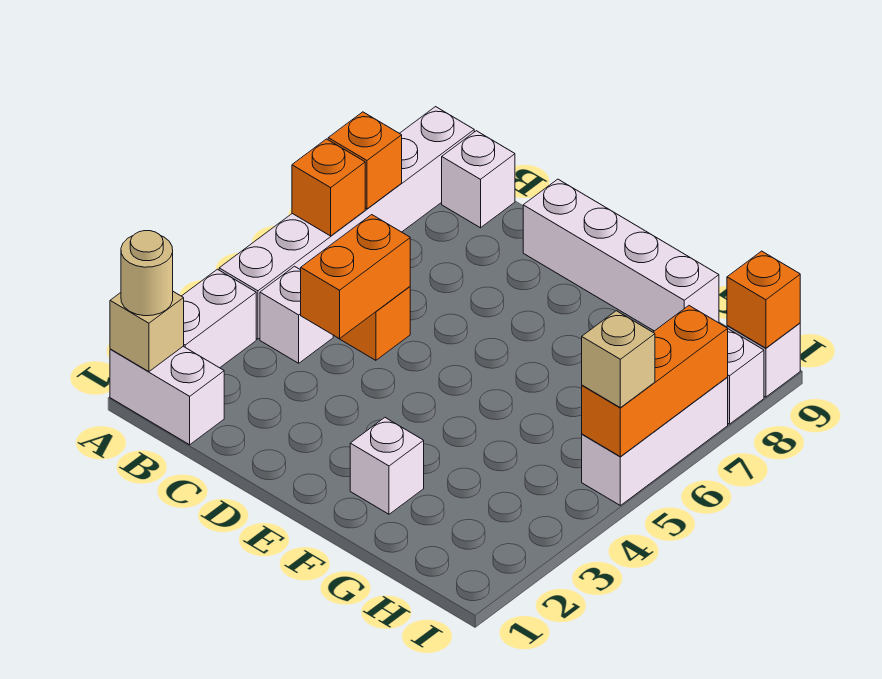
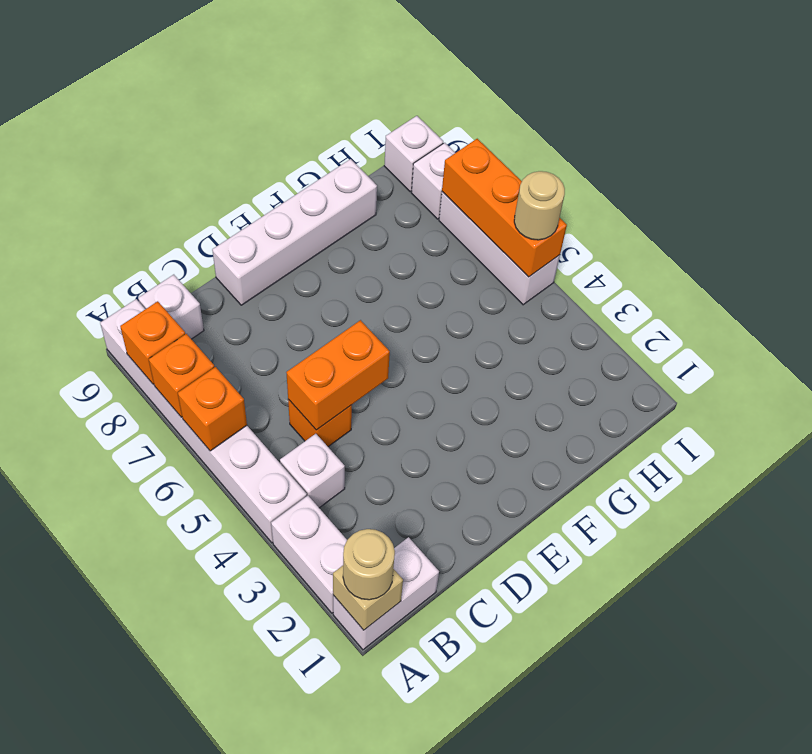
orange brick C4:C5 level 2 -> orange brick C5:D5 level 2
white brick F2 level 1 -> none
tan brick I5 level 3 -> tan round brick I5 level 3
orange brick I9 level 2 -> orange brick A8 level 2

